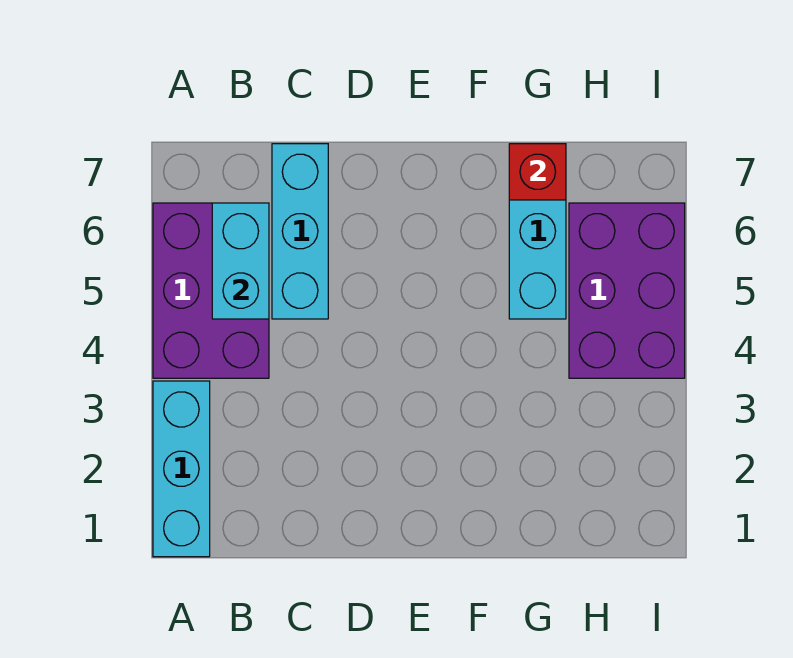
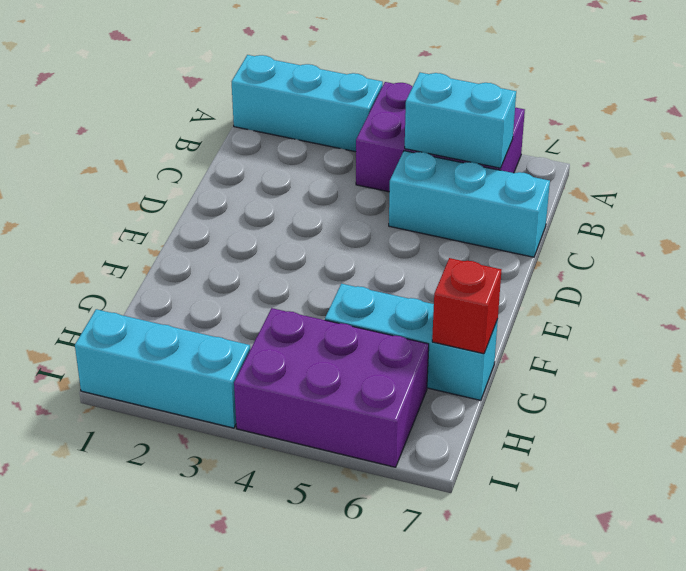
none -> cyan brick I1:I3 level 1

